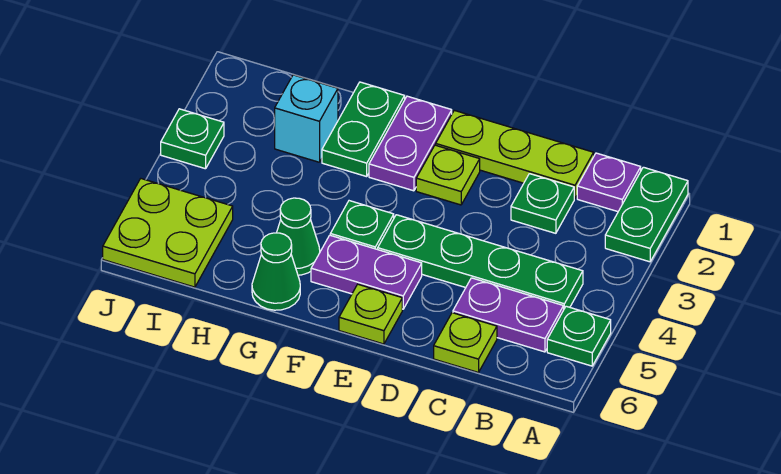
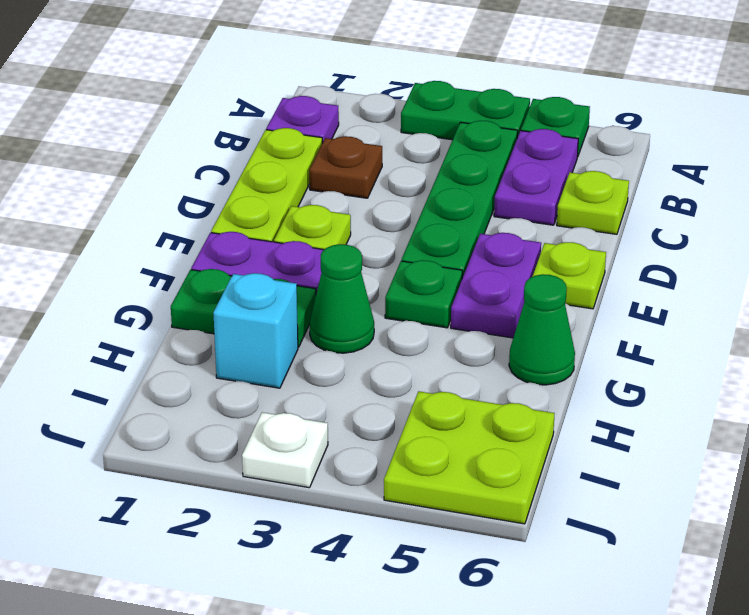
green plate A1:A2 level 1 -> green plate A3:A4 level 1
green plate C2 level 1 -> brown plate C2 level 1
green cone G5 level 1 -> green cone G3 level 1
green plate J3 level 1 -> white plate J3 level 1

